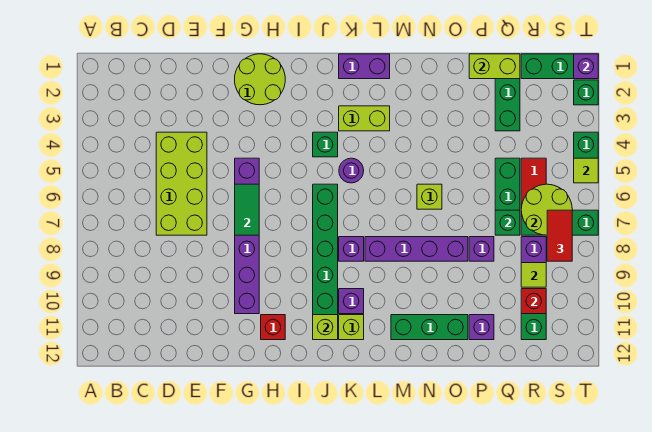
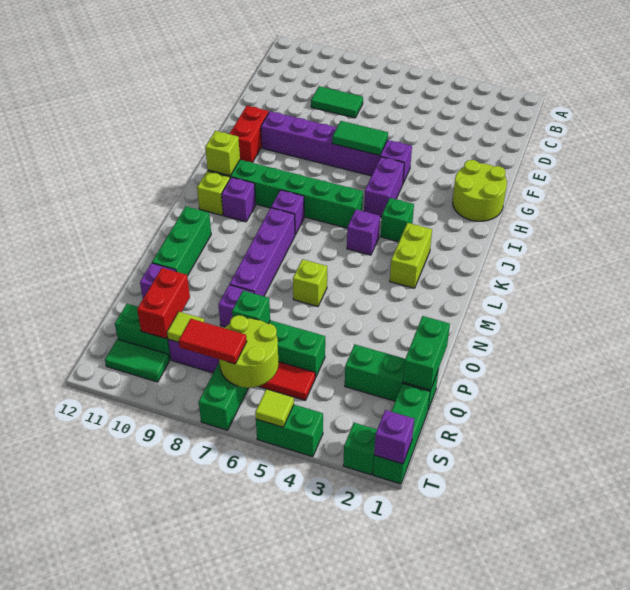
lime brick D4:E7 level 1 -> none
none -> green tile D8:D9 level 1
red brick H11 level 1 -> red brick G11:H11 level 1
purple brick K1:L1 level 1 -> purple brick H5:I5 level 1
purple round brick K5 level 1 -> purple brick K5 level 1
lime brick P1:Q1 level 2 -> green brick P1:Q1 level 2
red brick R10 level 2 -> red brick Q10:R10 level 2
none -> green tile S10:S11 level 1

